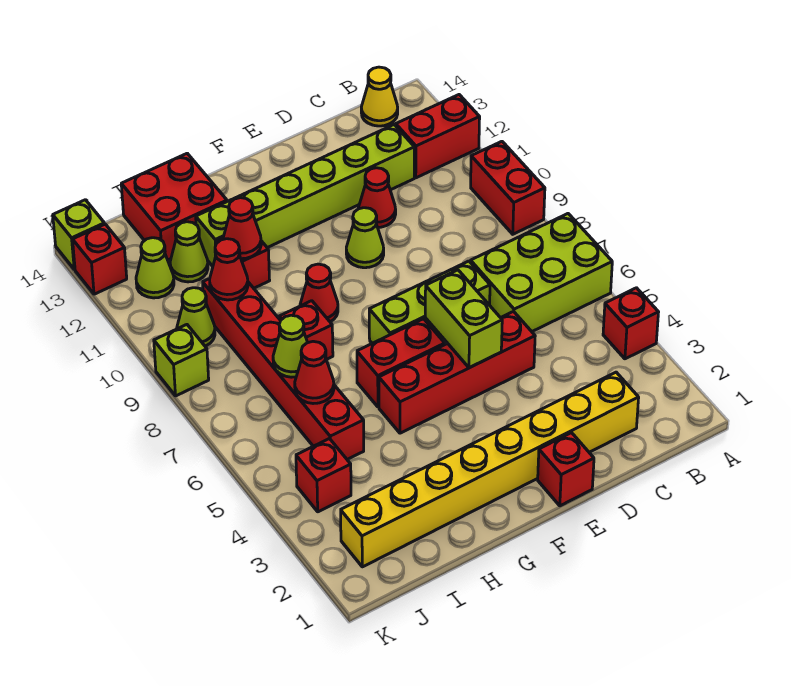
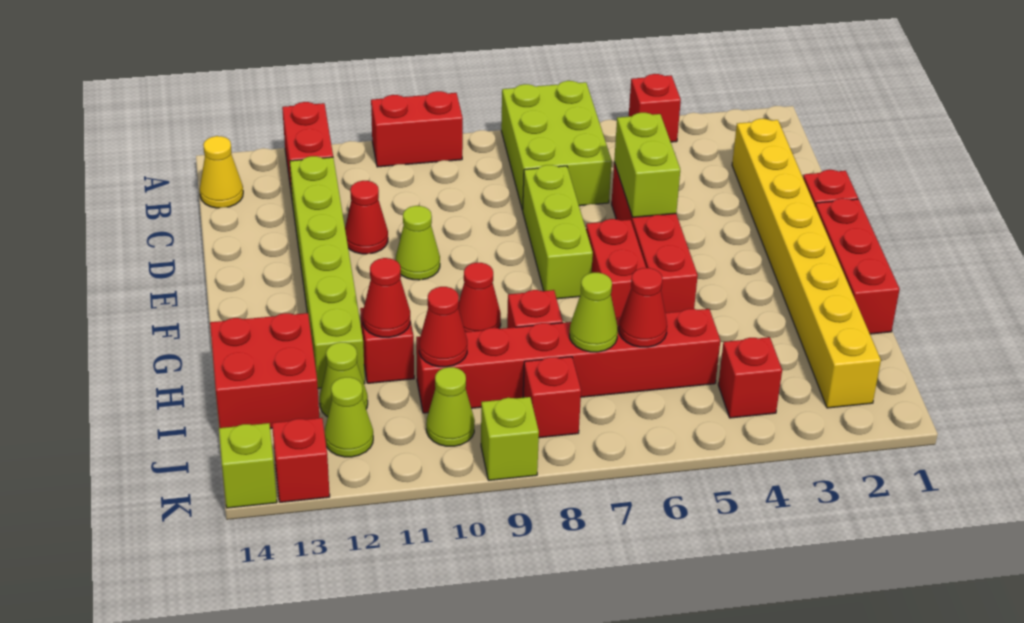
lime brick E5:E6 level 2 -> lime brick D5:E5 level 2
none -> red brick F1:H1 level 1
none -> red brick J8 level 1

